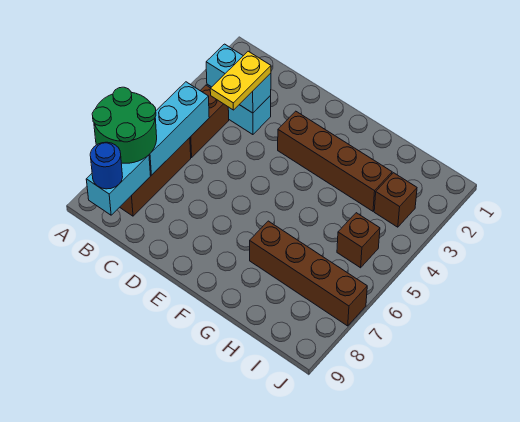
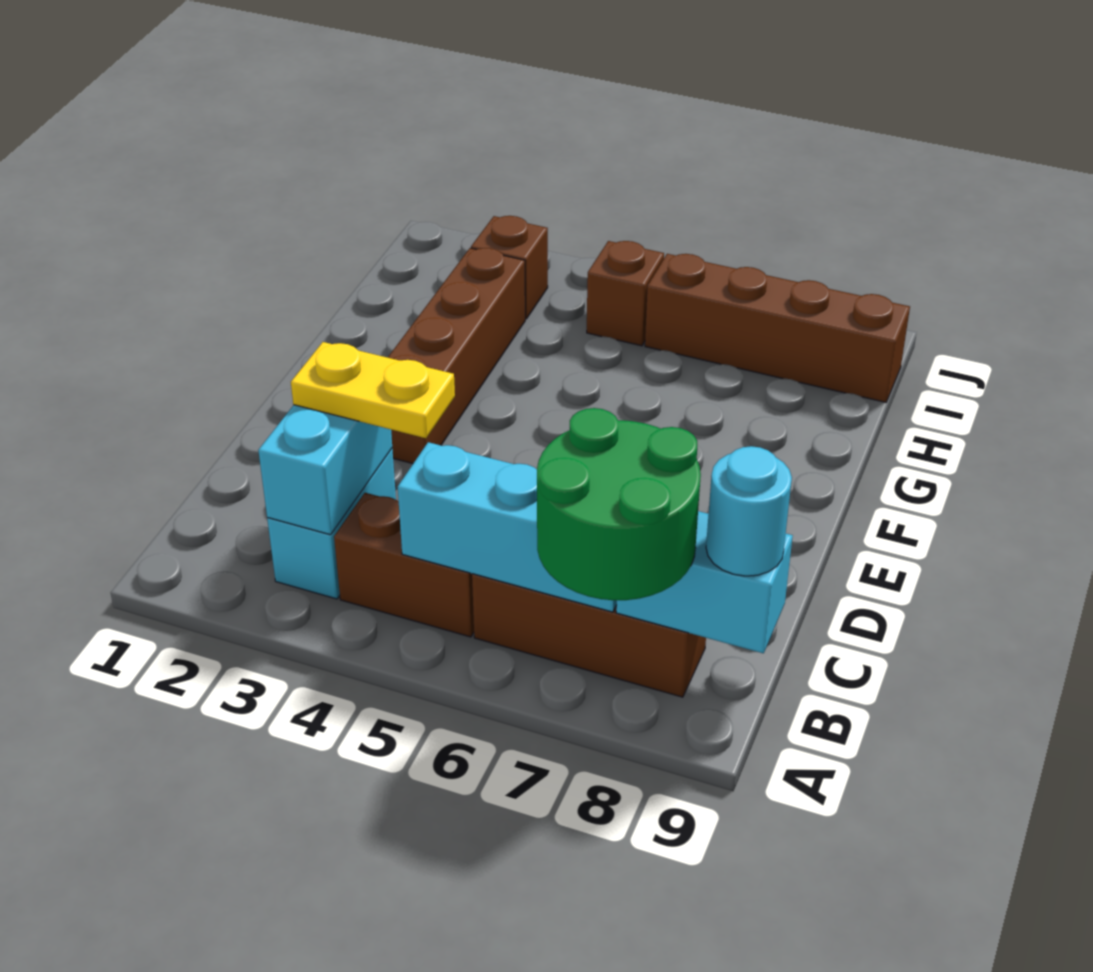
blue round brick B9 level 3 -> cyan round brick B9 level 3
brown brick G7:J7 level 1 -> brown brick I6:I9 level 1

